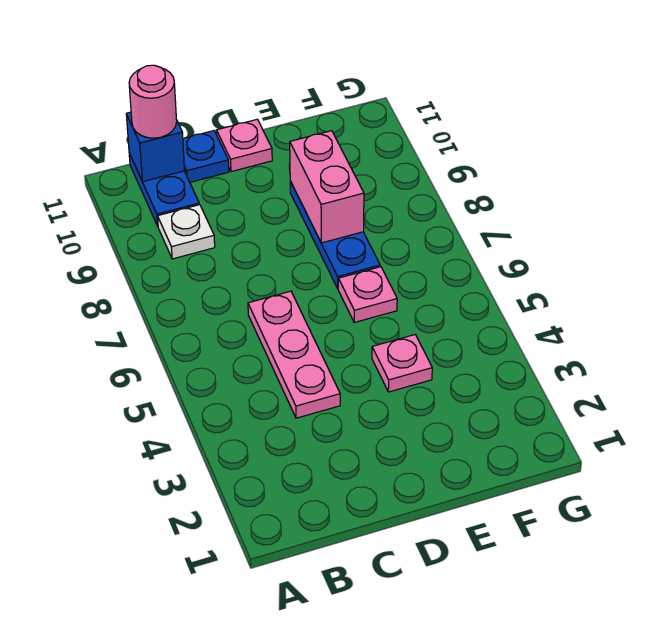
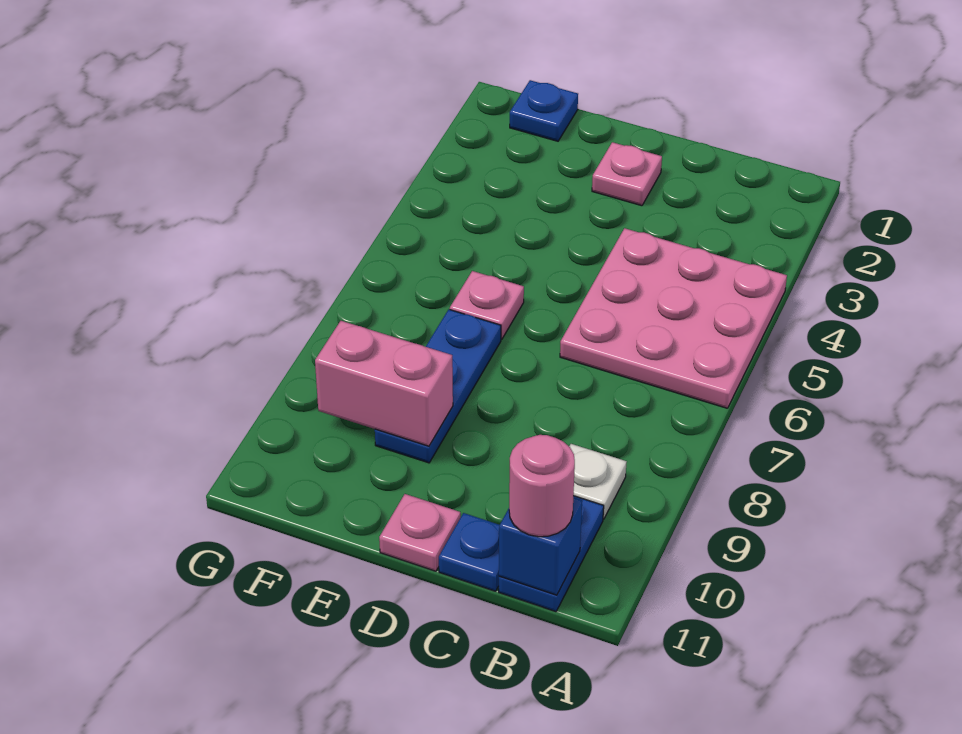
pink plate C4:C6 level 1 -> pink plate A4:C6 level 1
pink plate E4 level 1 -> pink plate D2 level 1
pink brick E8:E9 level 2 -> pink brick E9:F9 level 2
none -> blue plate F1 level 1

